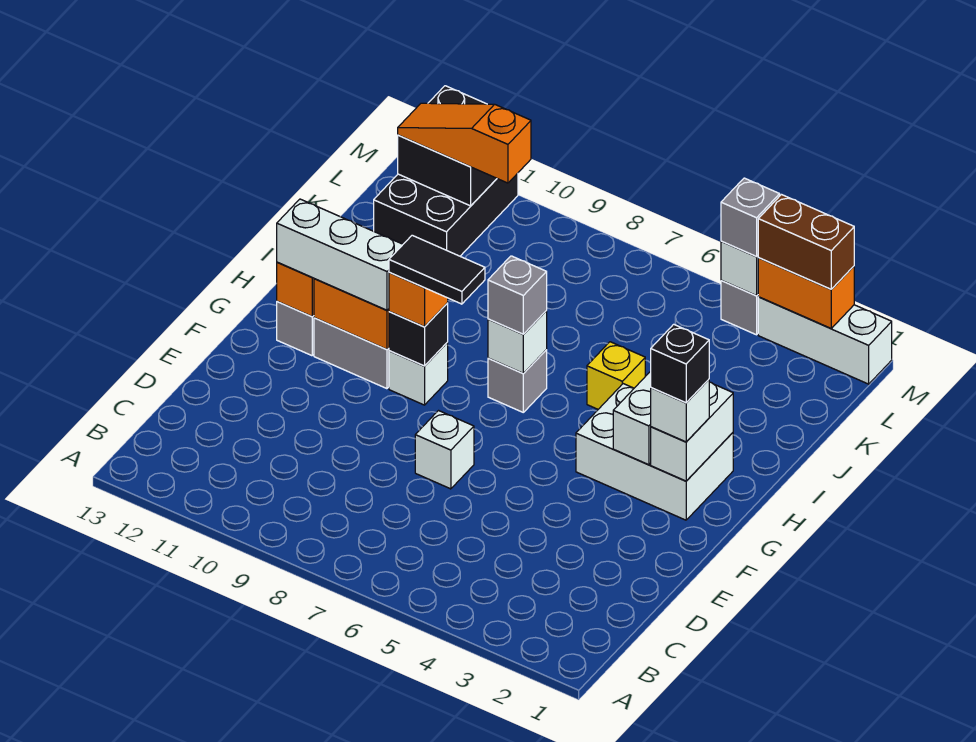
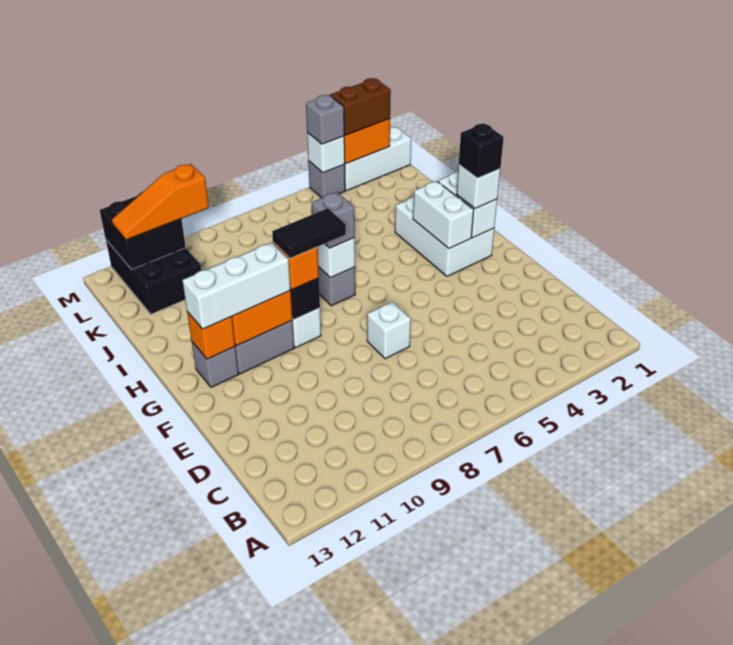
white brick G2:H4 level 1 -> white brick G2:I3 level 1
yellow brick I5 level 1 -> none

